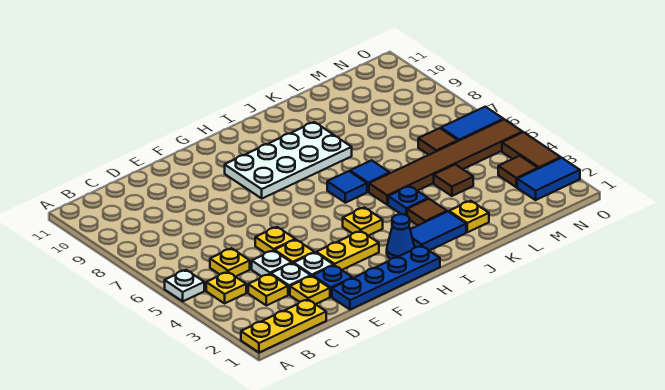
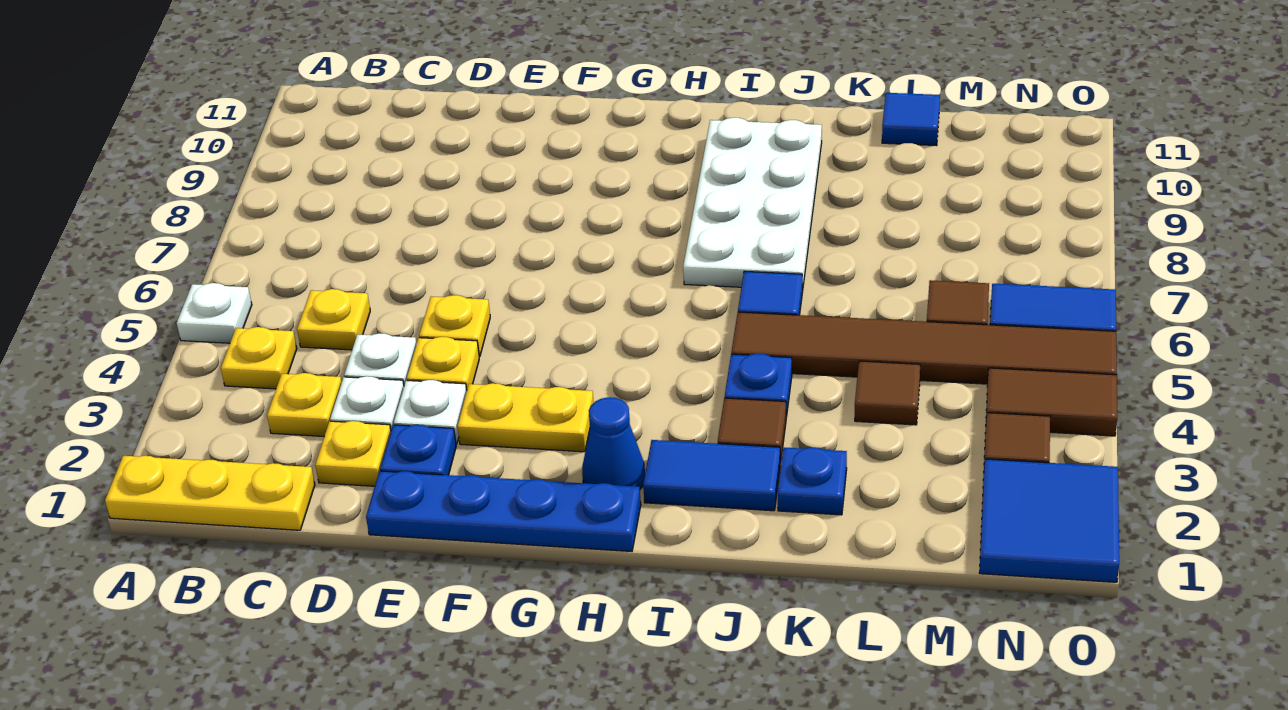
white plate G8:J9 level 1 -> white plate I7:J10 level 1
yellow plate H4 level 1 -> none
blue tile I6 level 1 -> blue tile L11 level 1
yellow plate K2 level 1 -> blue plate K2 level 1
blue tile N2:O2 level 1 -> blue tile N1:O2 level 1
brown tile O3:O4 level 1 -> brown tile N4:O4 level 1

